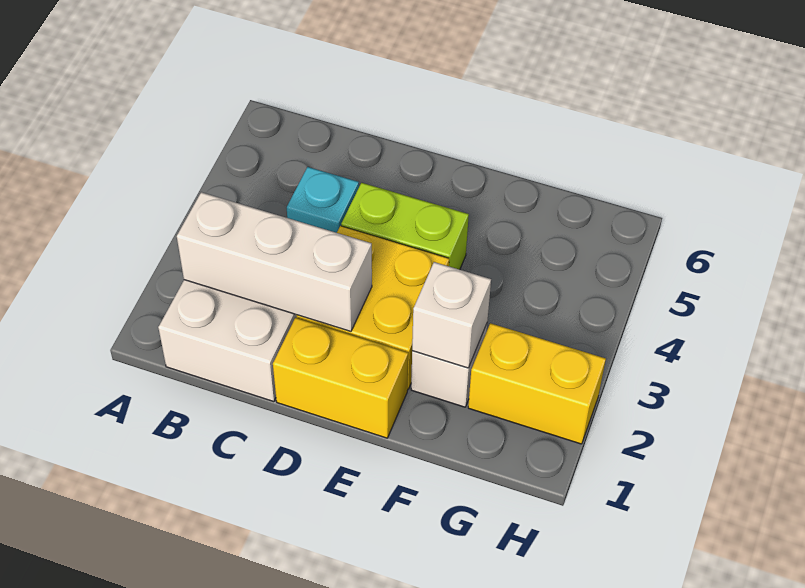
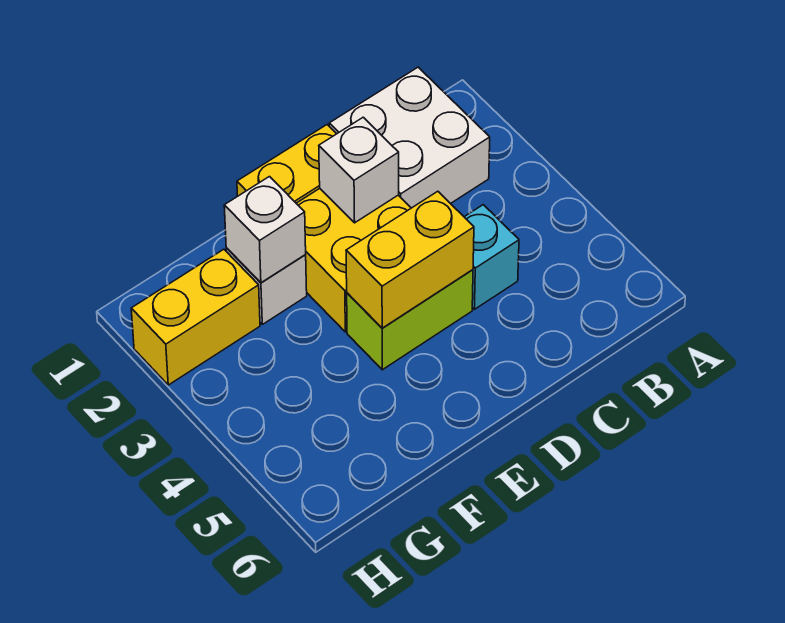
white brick B2:D2 level 2 -> white brick D2 level 2
none -> yellow brick D4:E4 level 2

